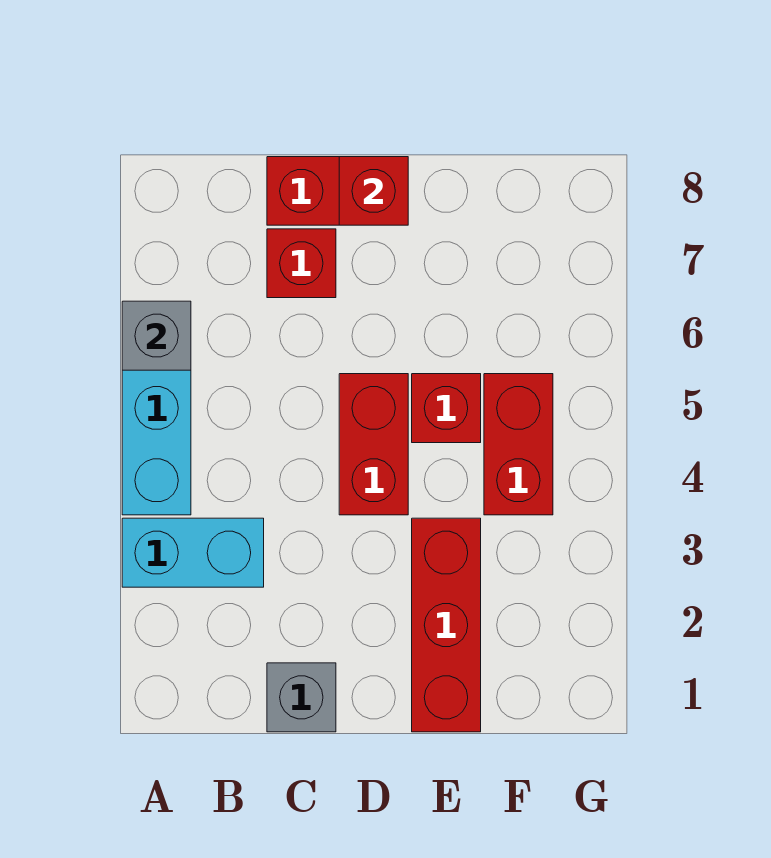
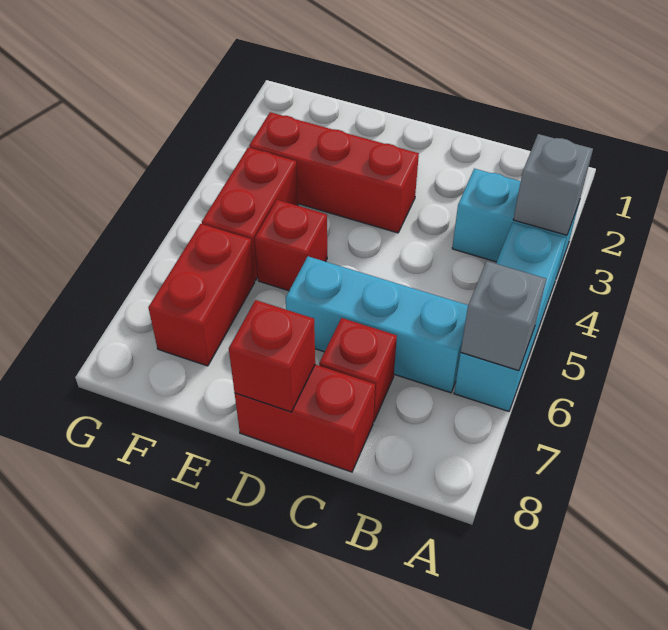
none -> cyan brick B6:D6 level 1
grey brick C1 level 1 -> grey brick A3 level 2
red brick D4:D5 level 1 -> red brick F6:F7 level 1
red brick E1:E3 level 1 -> red brick D3:F3 level 1

